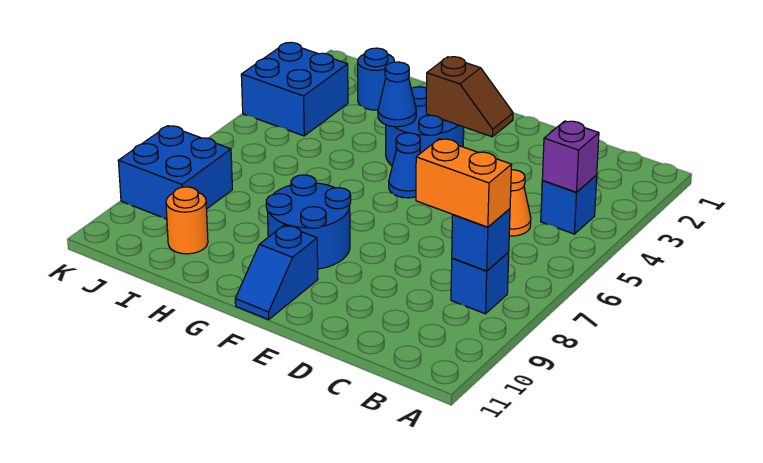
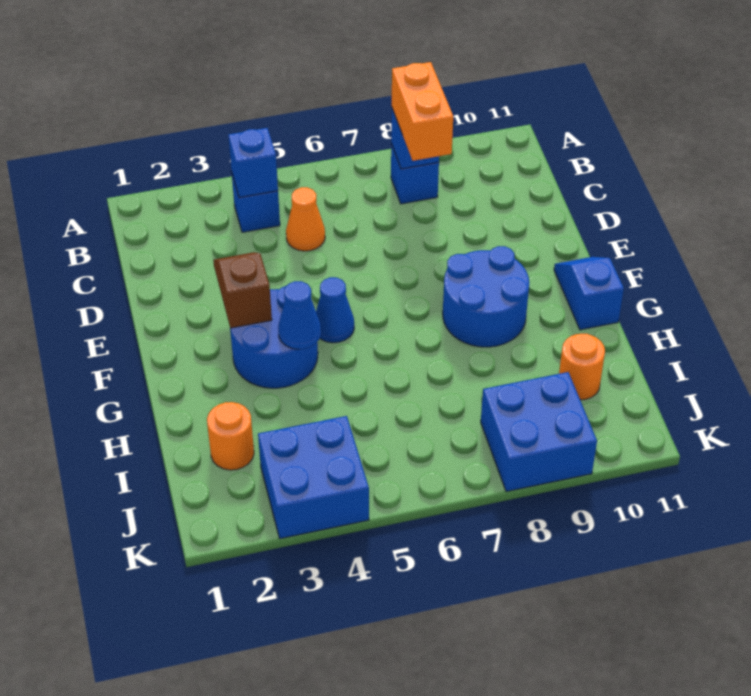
purple brick B4 level 2 -> blue brick B4 level 2
blue slope F10:F11 level 1 top 10 -> blue slope F11:G11 level 1 top G
blue round brick I2 level 1 -> orange round brick I2 level 1

